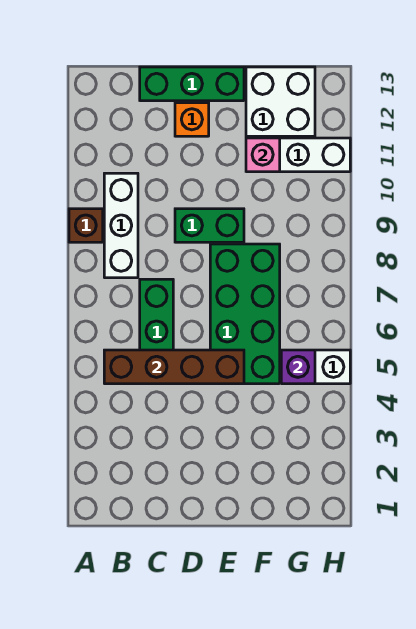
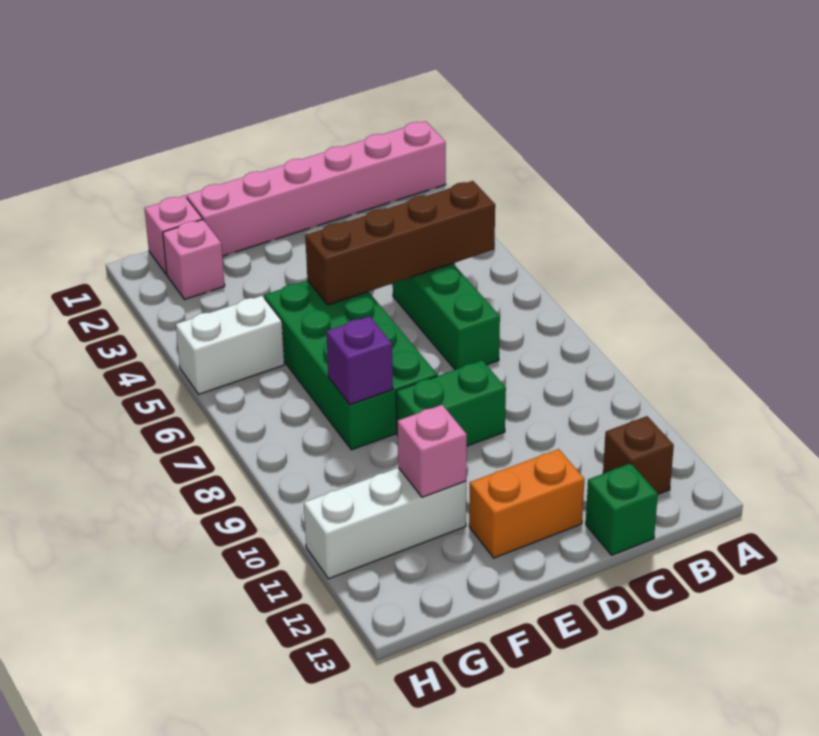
none -> pink brick A1:F1 level 1
brown brick A9 level 1 -> brown brick B12 level 1
white brick B8:B10 level 1 -> none
green brick C13:E13 level 1 -> green brick C13 level 1
orange brick D12 level 1 -> orange brick D12:E12 level 1
white brick F12:G13 level 1 -> none
none -> pink brick G1 level 1
none -> pink brick G2 level 1
purple brick G5 level 2 -> purple brick F8 level 2

